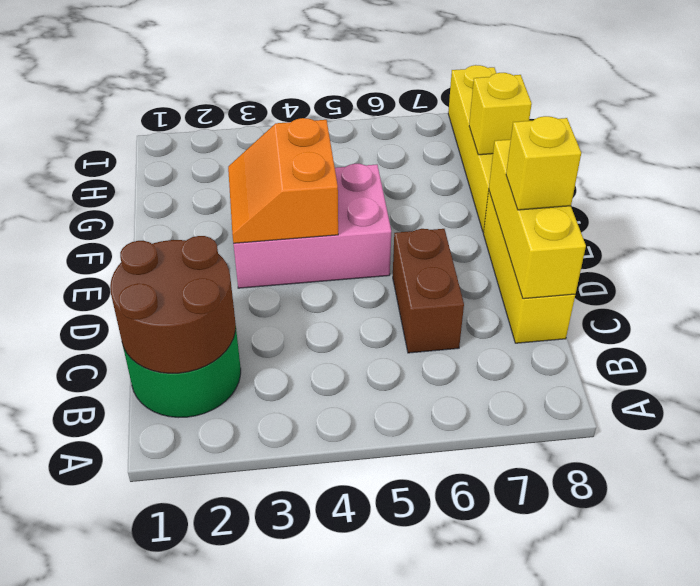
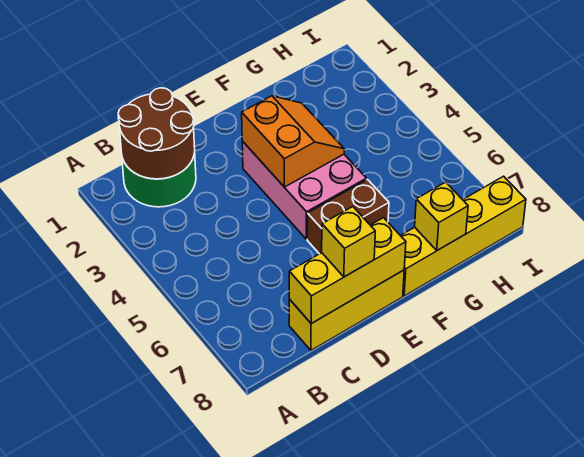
brown brick C6:D6 level 1 -> brown brick E6:F6 level 1
orange slope E3:F4 level 2 top 4 -> orange slope E3:F4 level 2 top E

